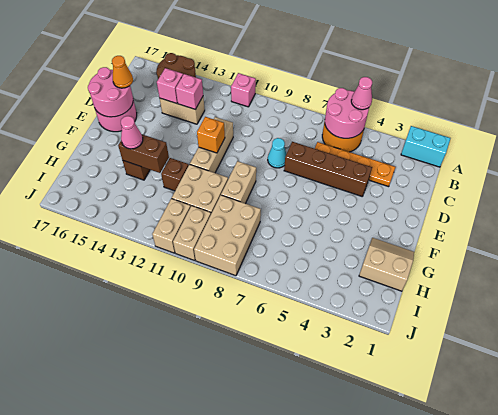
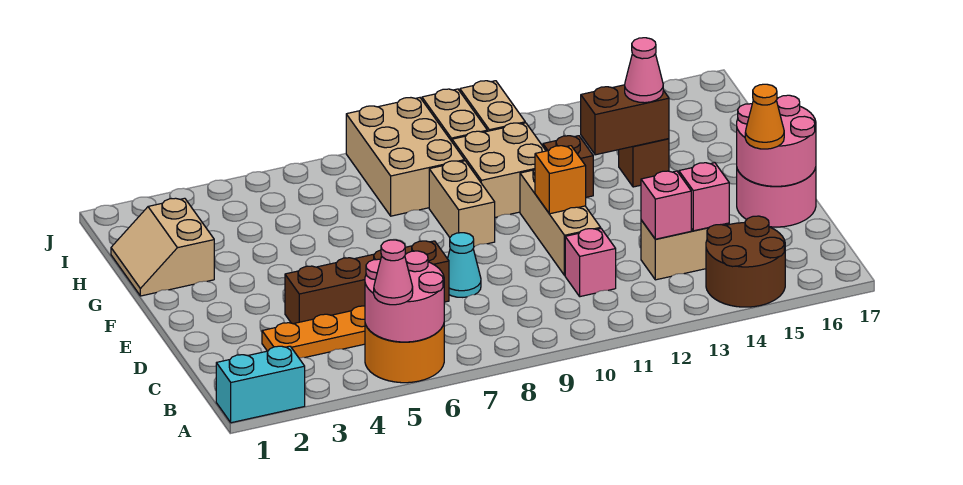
pink brick A11 level 1 -> pink brick C11 level 1
tan slope G1:H2 level 1 top H -> tan slope G1:H2 level 1 top 2

